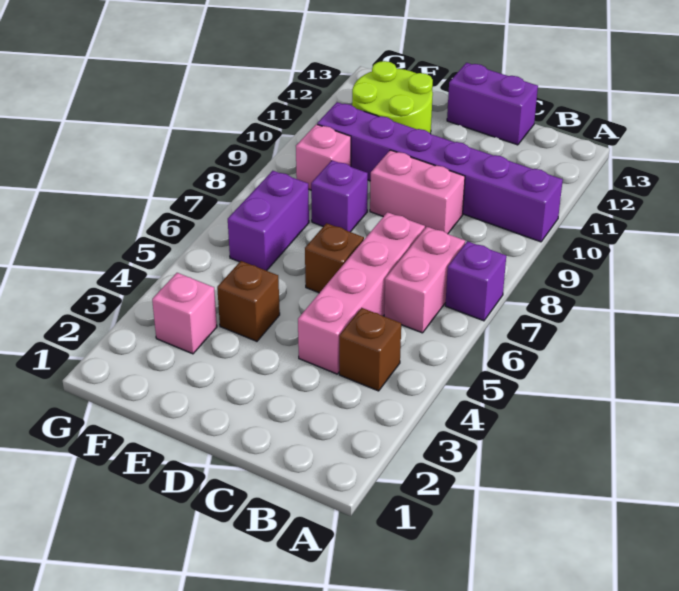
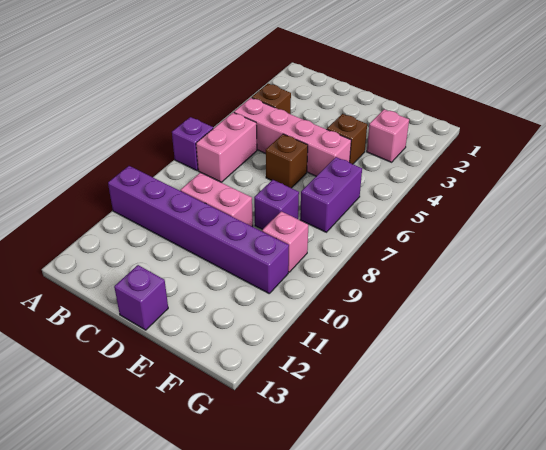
pink brick C4:C7 level 1 -> pink brick B5:E5 level 1
purple brick C13:D13 level 1 -> purple brick D13 level 1
lime round brick E11:F12 level 1 -> none

